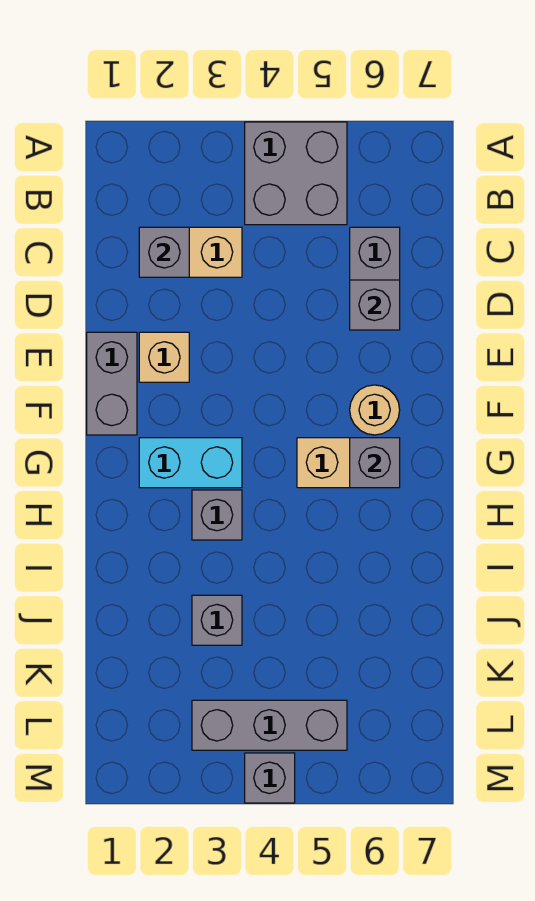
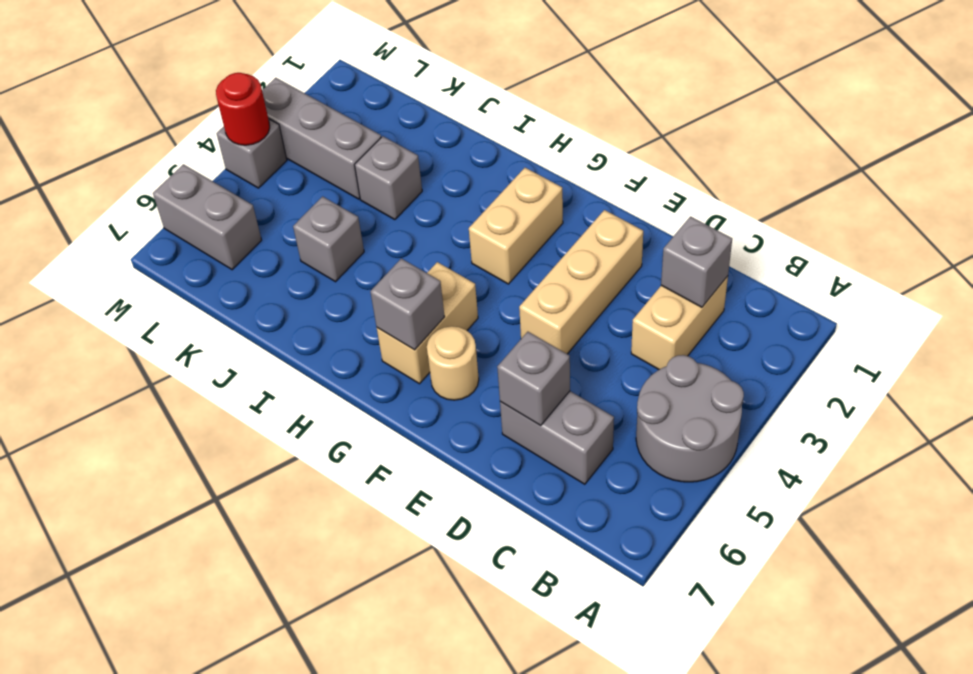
grey brick A4:B5 level 1 -> grey round brick A4:B5 level 1
grey brick E1:F1 level 1 -> grey brick L6:M6 level 1
tan brick E2 level 1 -> tan brick E2:E4 level 1
cyan brick G2:G3 level 1 -> tan brick G2:G3 level 1
grey brick H3 level 1 -> grey brick J5 level 1
grey brick L3:L5 level 1 -> grey brick K3:M3 level 1
none -> red round brick M4 level 2

